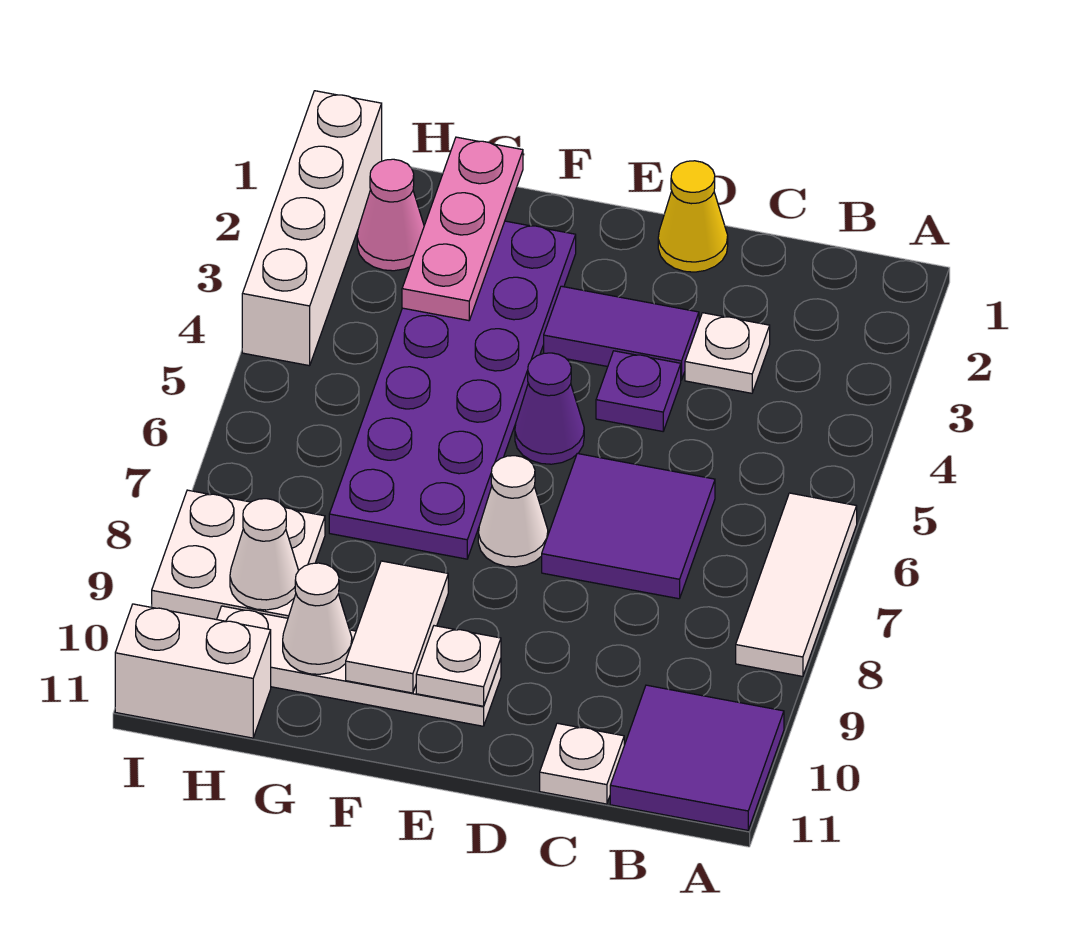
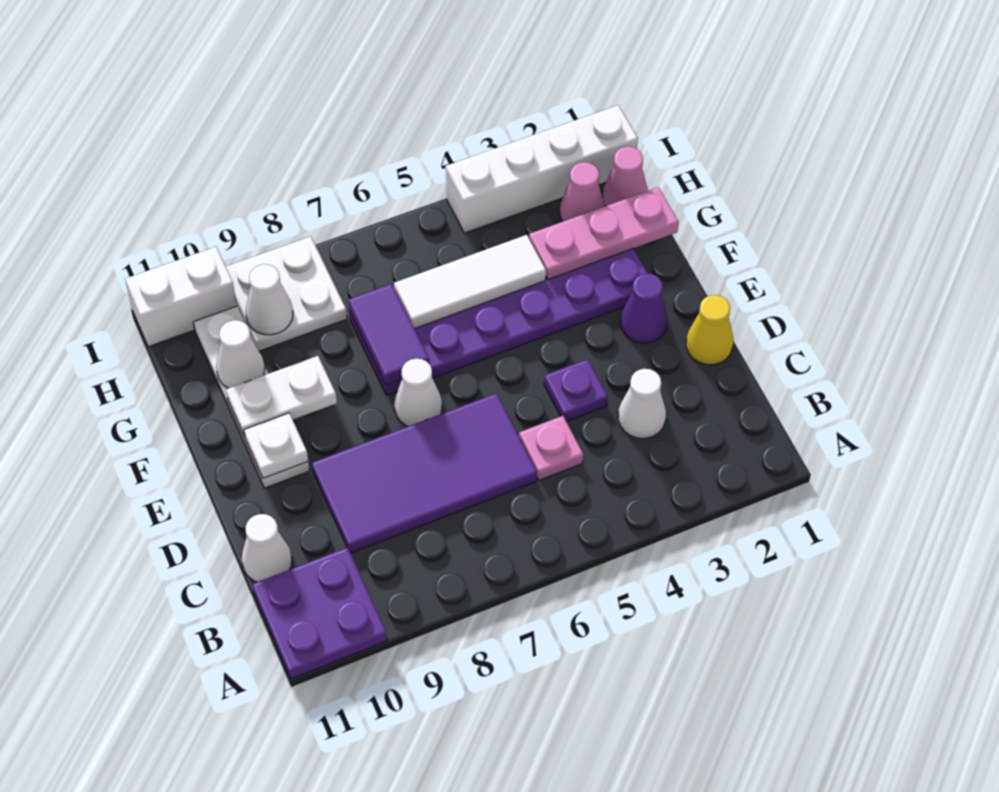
white tile A6:A8 level 1 -> white tile G4:G6 level 2
purple tile A10:B11 level 1 -> purple plate A10:B11 level 1
white plate C3 level 1 -> white cone C3 level 1
none -> pink plate C5 level 1
purple tile C6:D7 level 1 -> purple tile C6:D9 level 1
white plate C11 level 1 -> white cone C11 level 1
purple tile D3:E3 level 1 -> purple tile F7:G7 level 2
purple cone E5 level 1 -> purple cone E2 level 1
white tile F9:F10 level 2 -> white plate F9:F10 level 2
none -> pink cone H1 level 1
white brick H11:I11 level 1 -> white brick I10:I11 level 1

